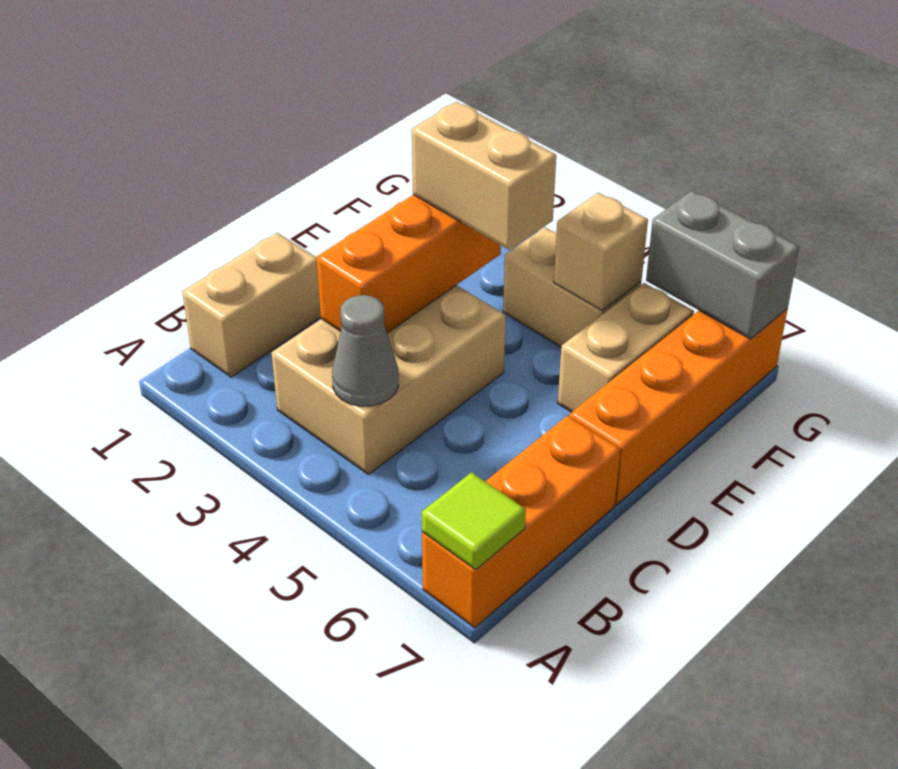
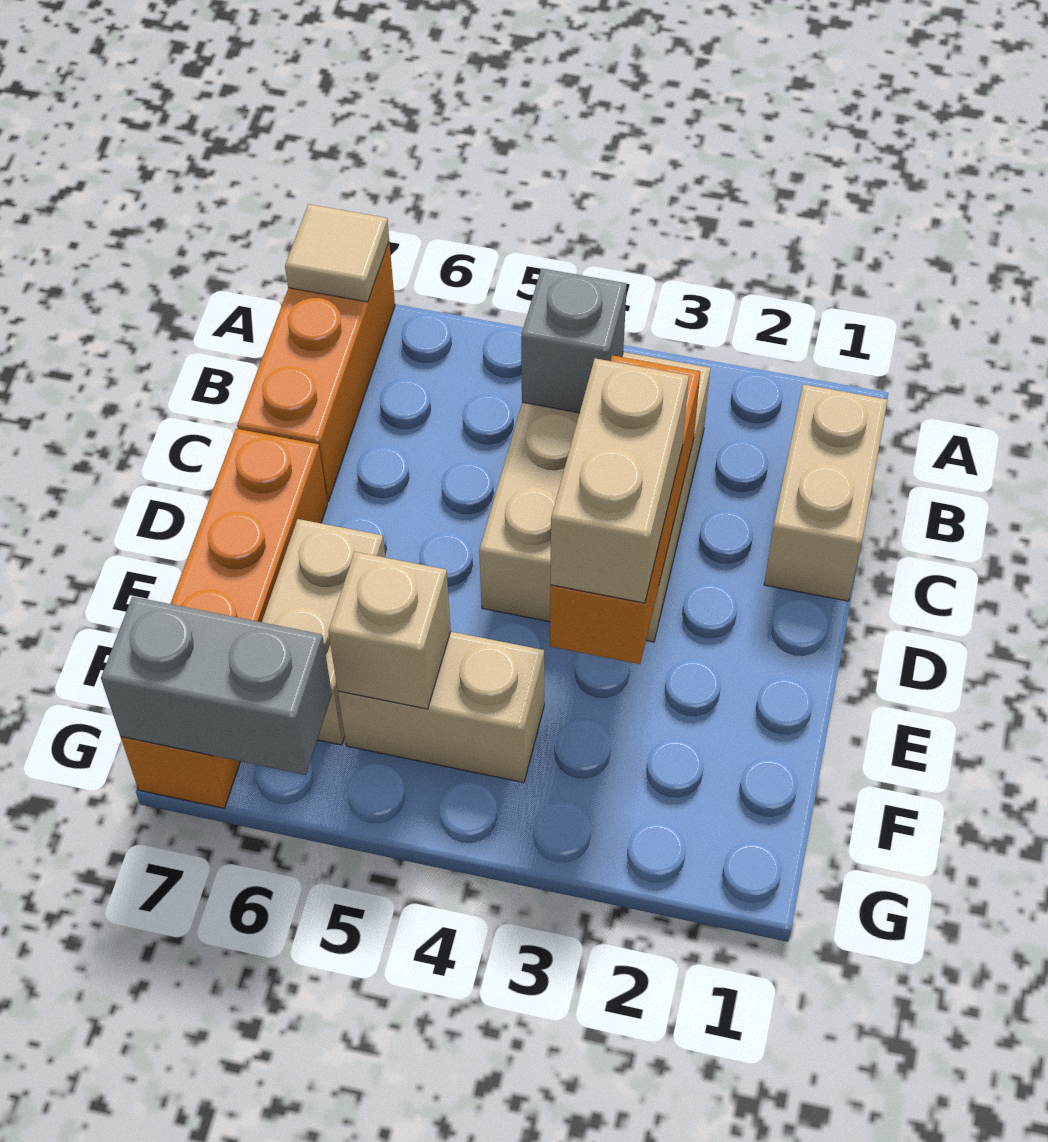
lime tile A7 level 2 -> tan tile A7 level 2
grey cone B4 level 2 -> grey brick B4 level 2
tan brick E3:E4 level 3 -> tan brick D3:E3 level 3

